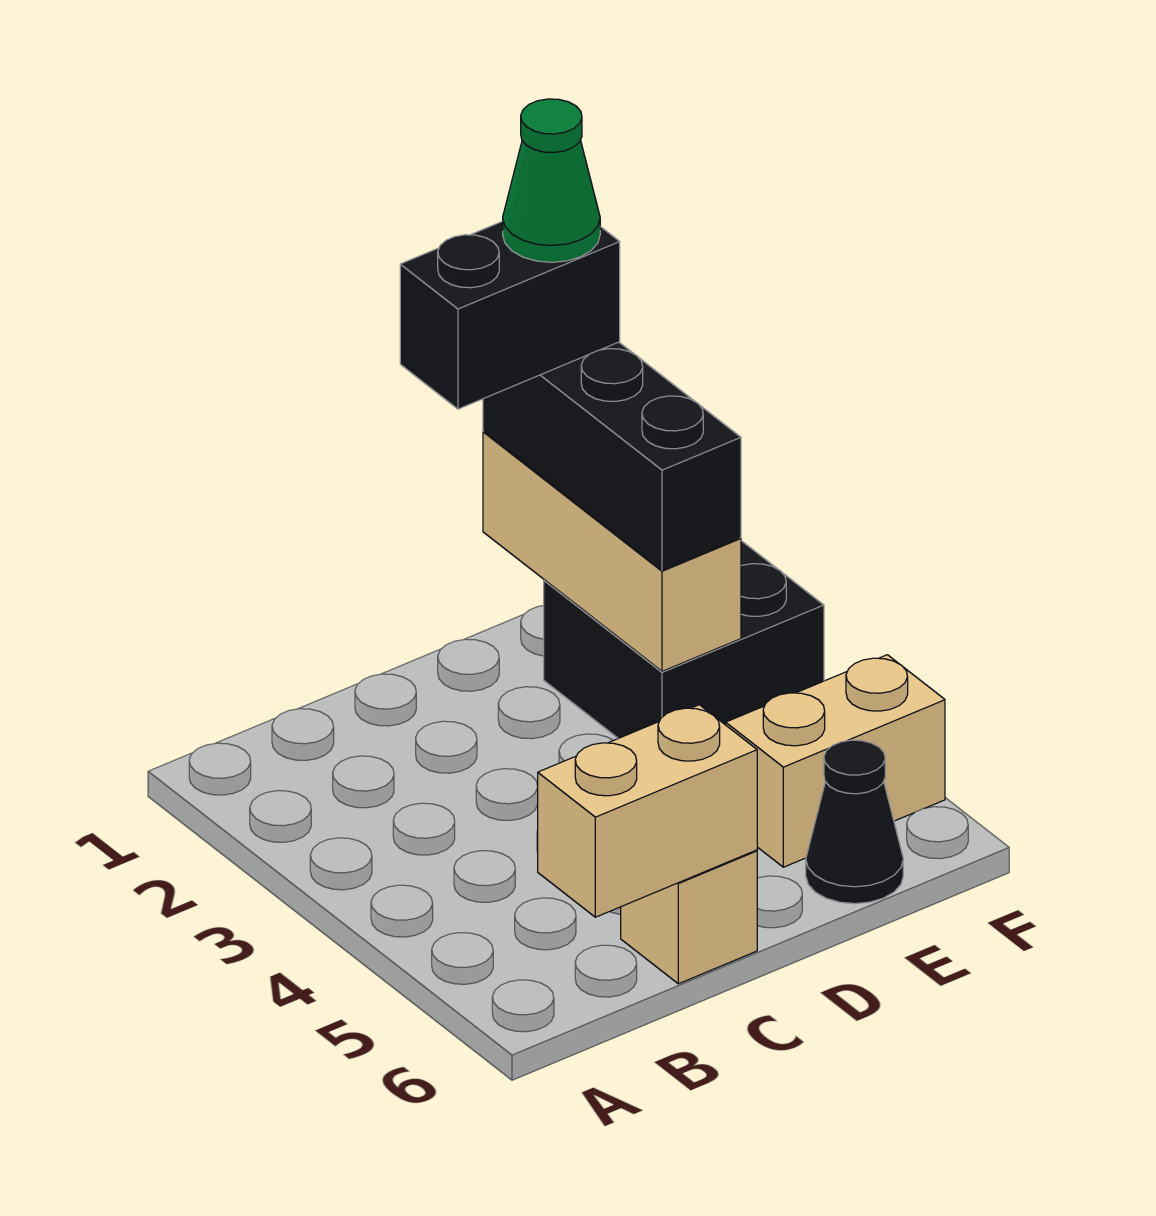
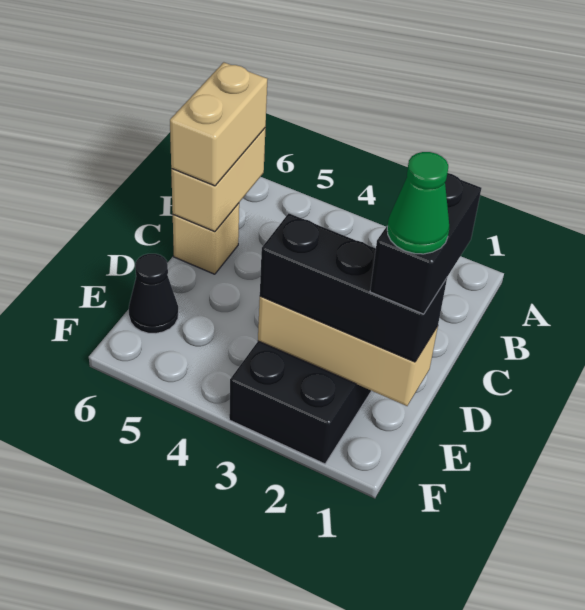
tan brick E5:F5 level 1 -> tan brick B6:C6 level 3

